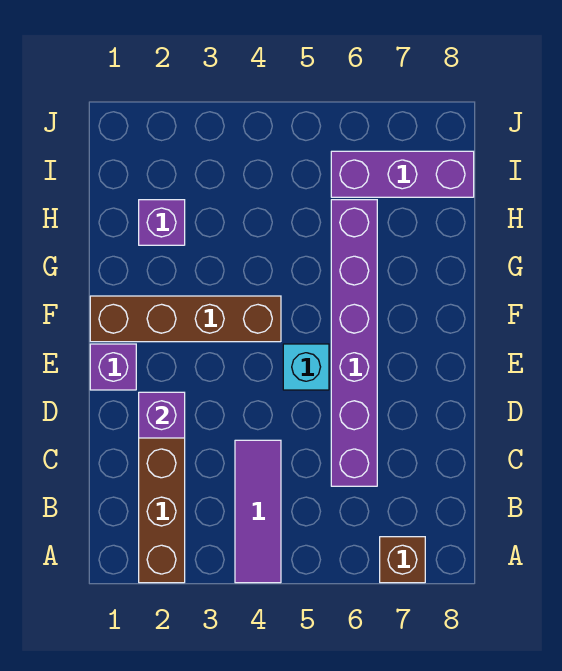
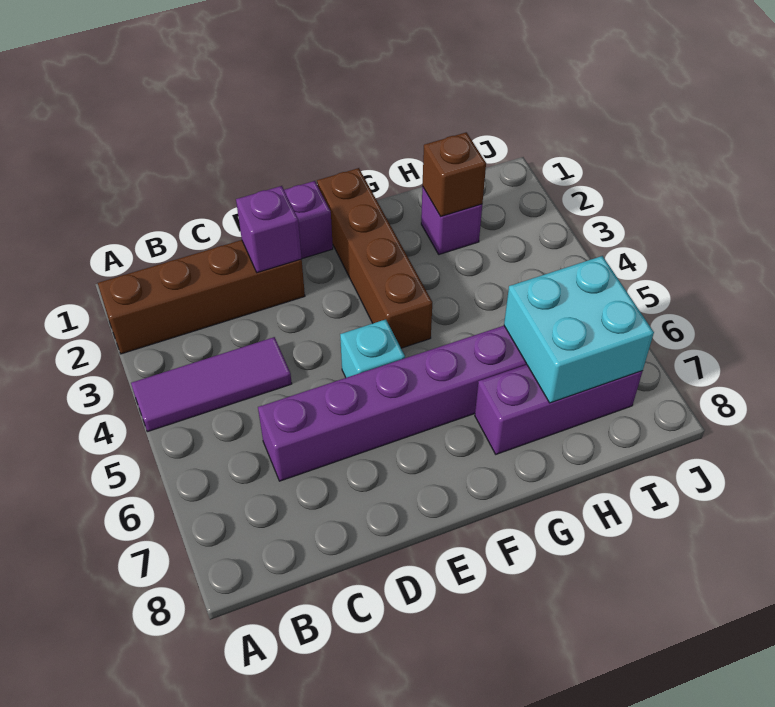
brown brick A7 level 1 -> brown brick H2 level 2
none -> cyan brick H6:I7 level 2
purple brick I6:I8 level 1 -> purple brick G7:I7 level 1

